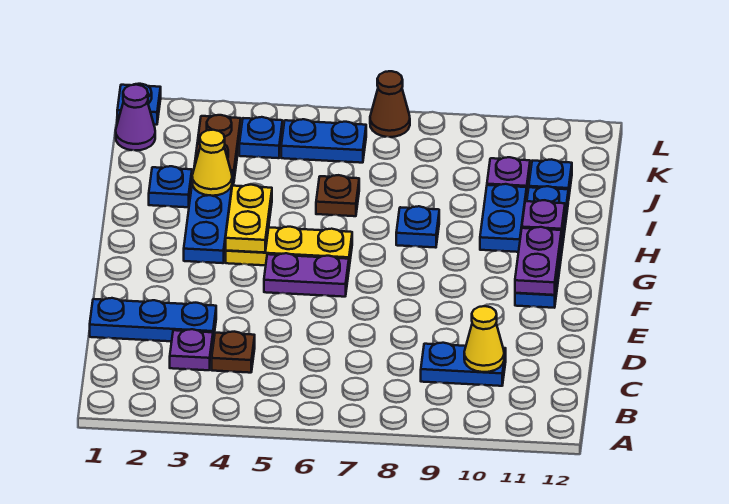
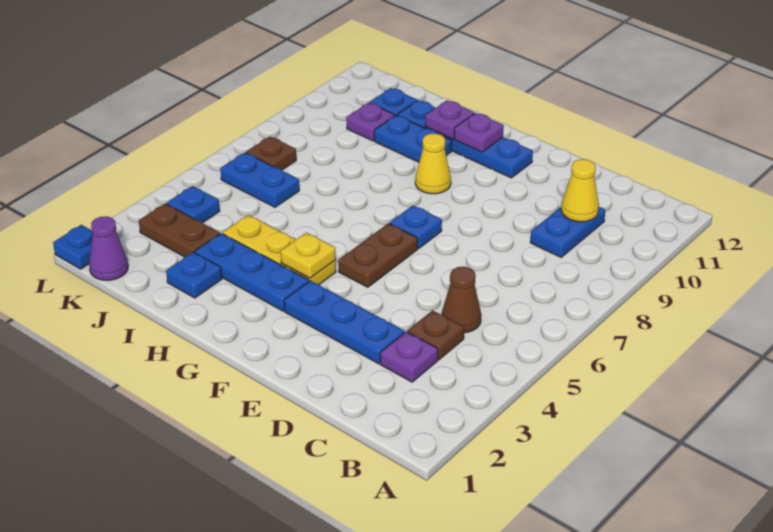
blue plate D1:D3 level 1 -> blue plate D3:F3 level 1
purple plate F5:F6 level 1 -> brown plate F5:F6 level 1
purple plate F11:G11 level 2 -> purple plate G11 level 2
yellow plate G4:G6 level 1 -> yellow plate G4:I4 level 1
yellow plate G4:H4 level 2 -> yellow plate G4 level 2
blue plate H8 level 1 -> blue plate F7 level 1
yellow cone I3 level 2 -> yellow cone G9 level 1
brown plate I6 level 1 -> brown plate K7 level 1
blue plate K5:K6 level 1 -> blue plate J6:K6 level 1
brown cone L7 level 1 -> brown cone C5 level 1

